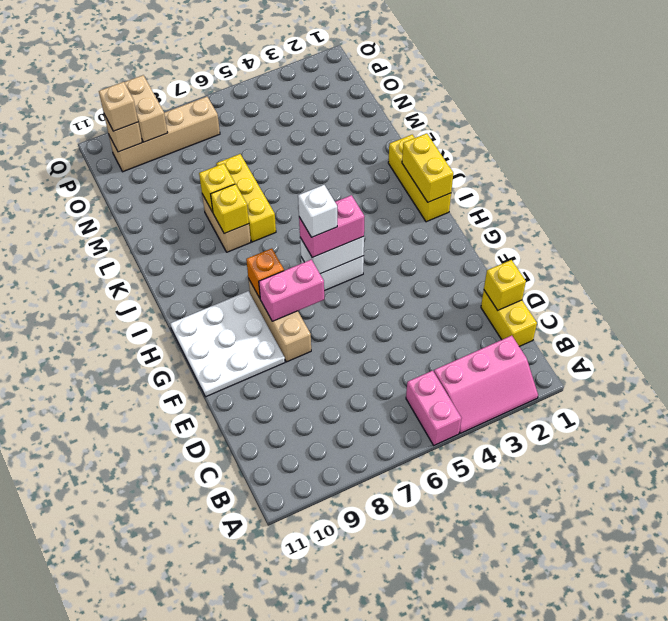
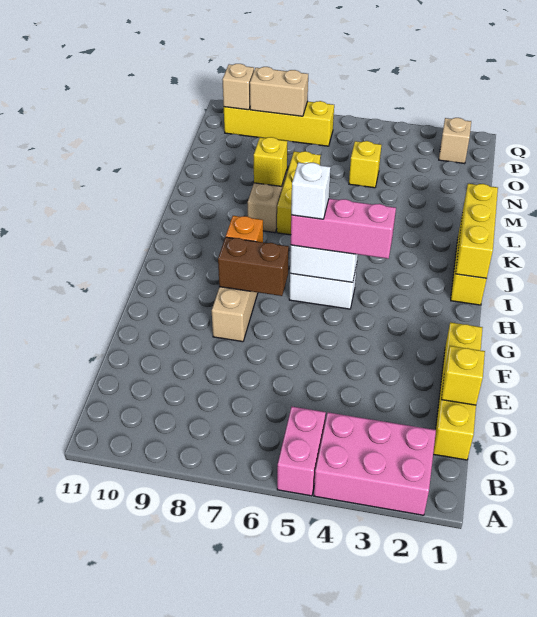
pink slope A2:B4 level 1 top B -> pink brick A2:B4 level 1
yellow brick C1:D1 level 1 -> yellow brick C1:F1 level 1
white plate F9:H11 level 1 -> none
pink brick G7:G8 level 2 -> brown brick G7:G8 level 2
pink brick H5:H6 level 3 -> pink brick H4:H6 level 3
yellow brick I1:J1 level 2 -> yellow brick I1:K1 level 2
yellow brick K8 level 2 -> yellow brick N5 level 1
tan brick P7:P10 level 1 -> yellow brick P7:P10 level 1
tan brick P9:Q9 level 2 -> tan brick P8:P9 level 2
tan brick P10 level 3 -> tan brick P2 level 1

